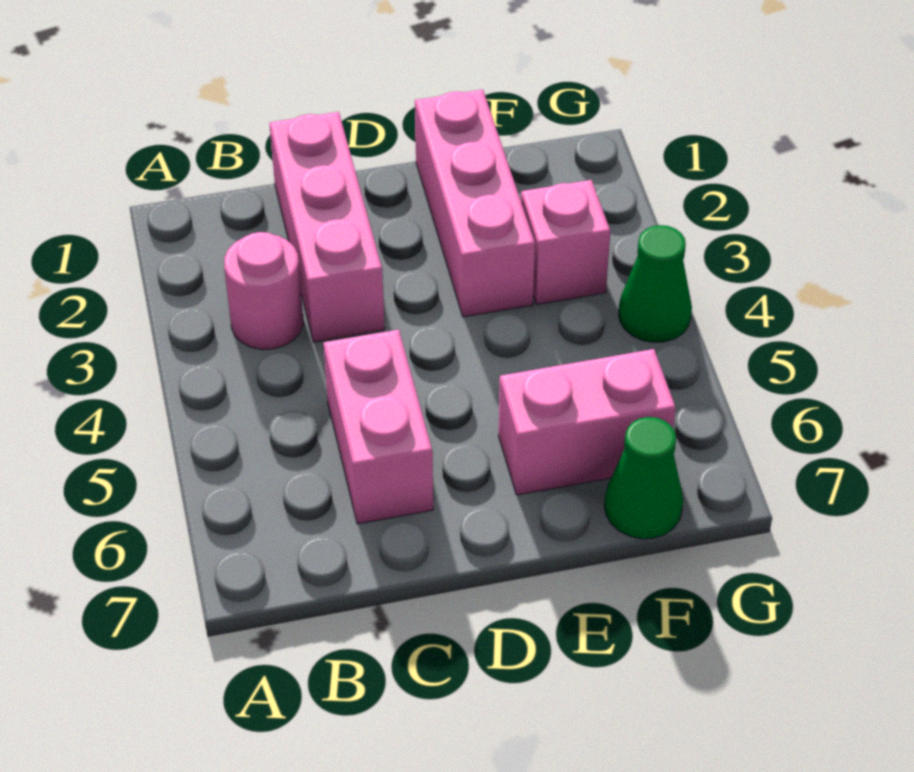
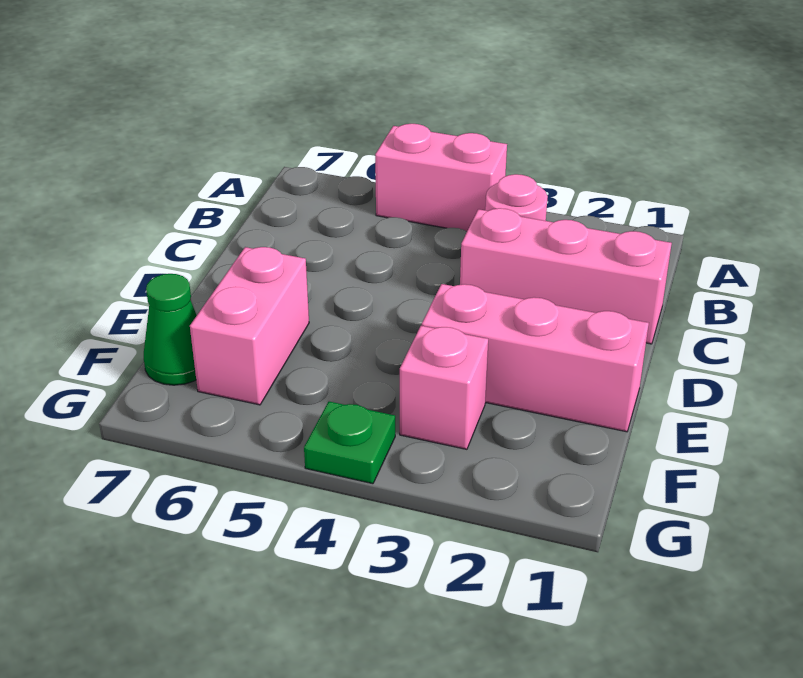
pink brick C5:C6 level 1 -> pink brick A4:A5 level 1
green cone G4 level 1 -> green plate G4 level 1

